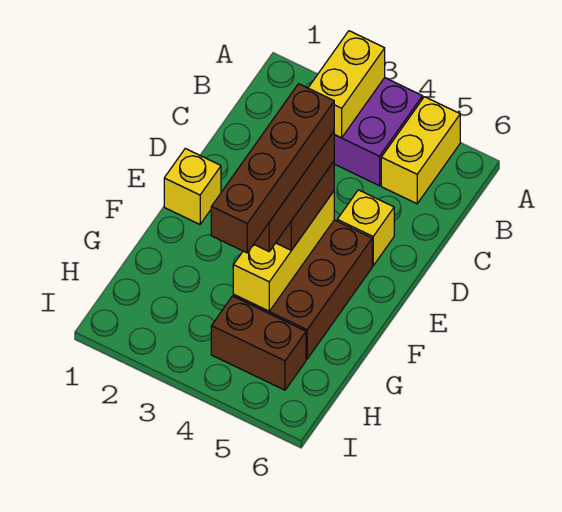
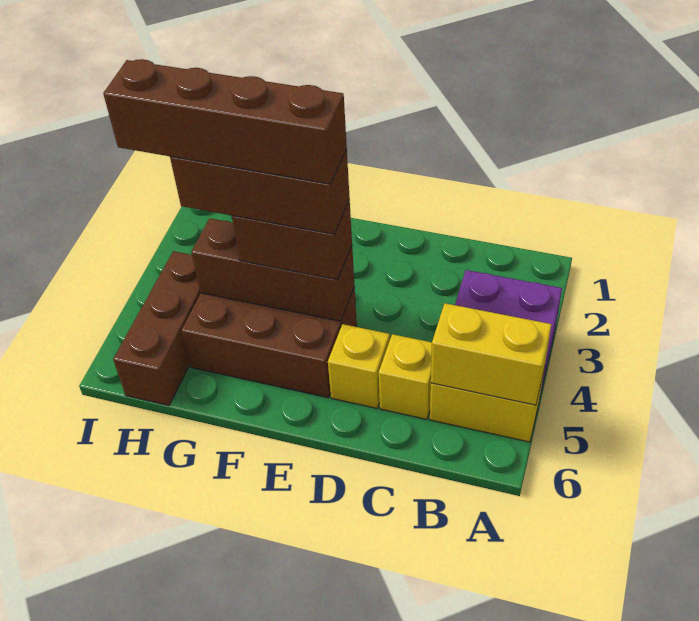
yellow brick A3:B3 level 2 -> yellow brick A5:B5 level 2
yellow brick E1 level 1 -> yellow brick C5 level 1
yellow brick E4:G4 level 2 -> brown brick E4:G4 level 2
brown brick H4:H5 level 1 -> brown brick H4:H6 level 1

